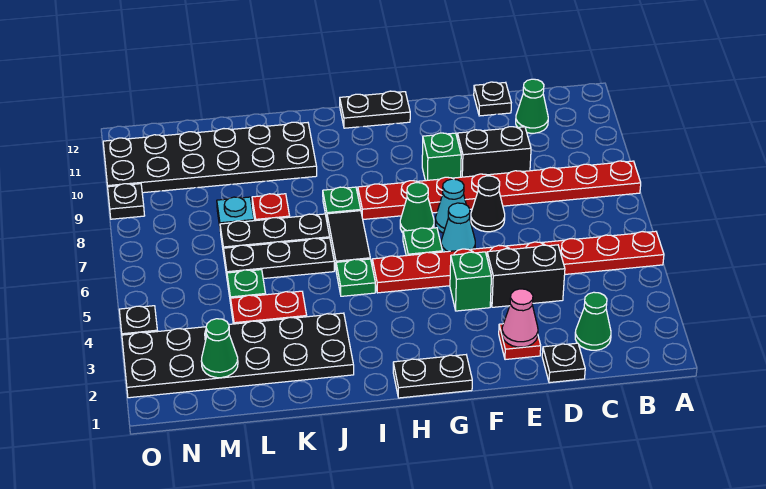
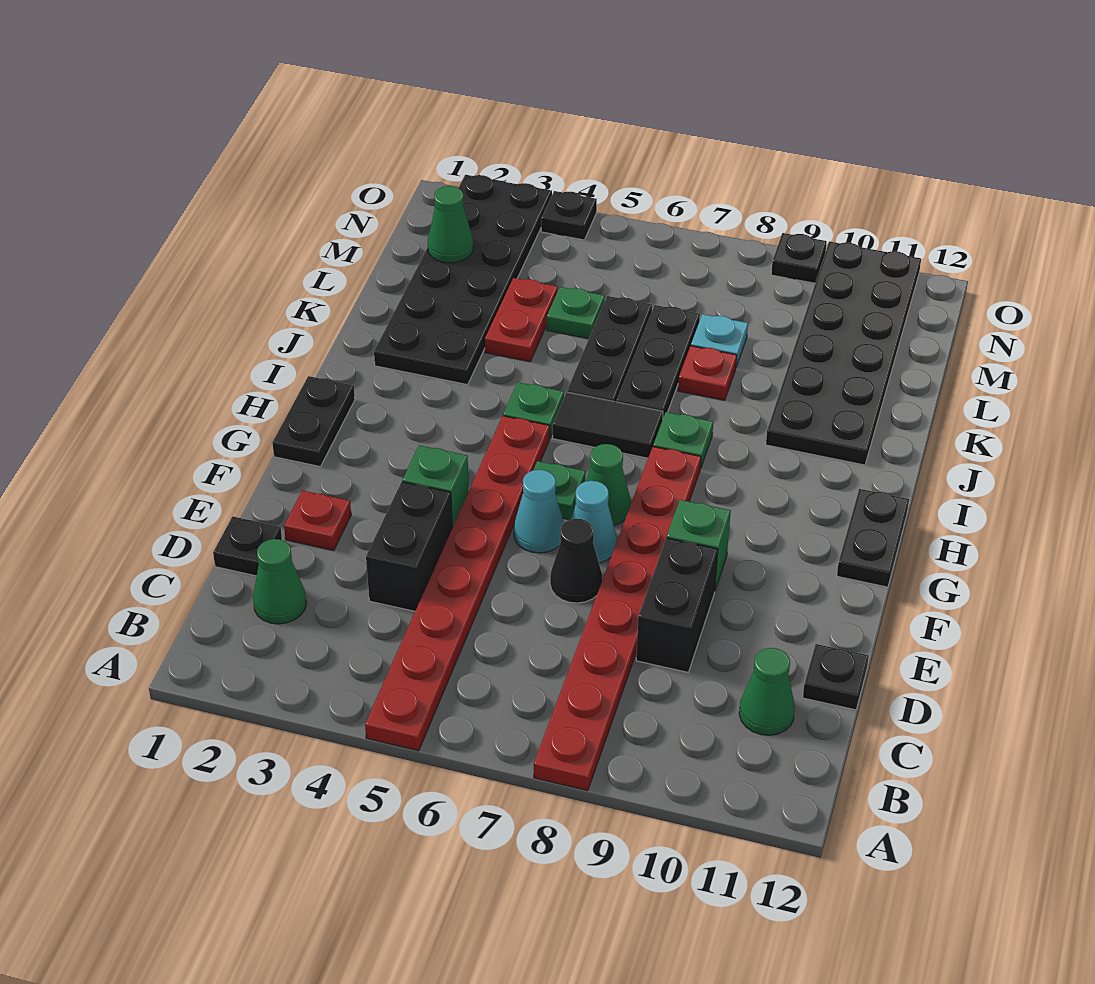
pink cone E2 level 2 -> none

